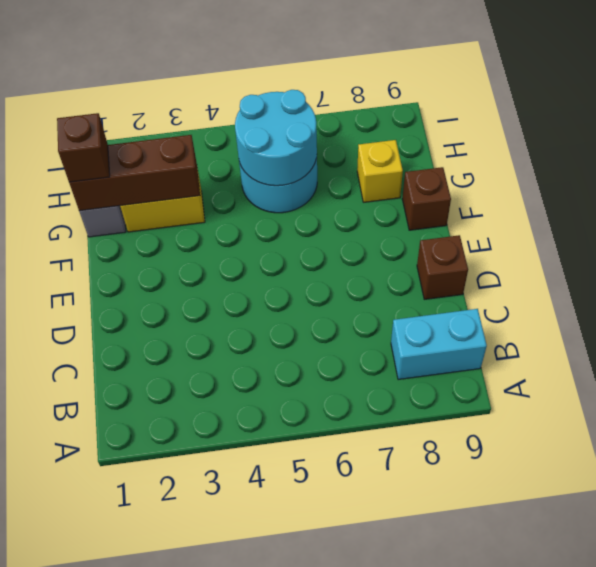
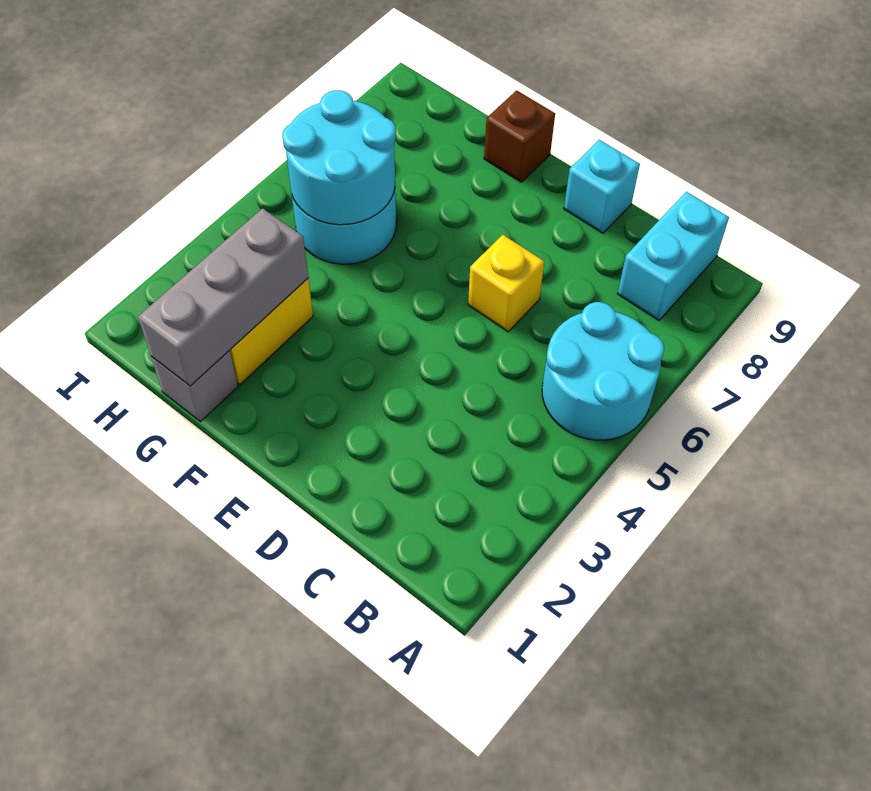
none -> cyan round brick A5:B6 level 1
brown brick D9 level 1 -> cyan brick D9 level 1
brown brick G1:G3 level 2 -> grey brick G1:G3 level 2
brown brick G1 level 3 -> none
yellow brick G8 level 1 -> yellow brick D6 level 1

